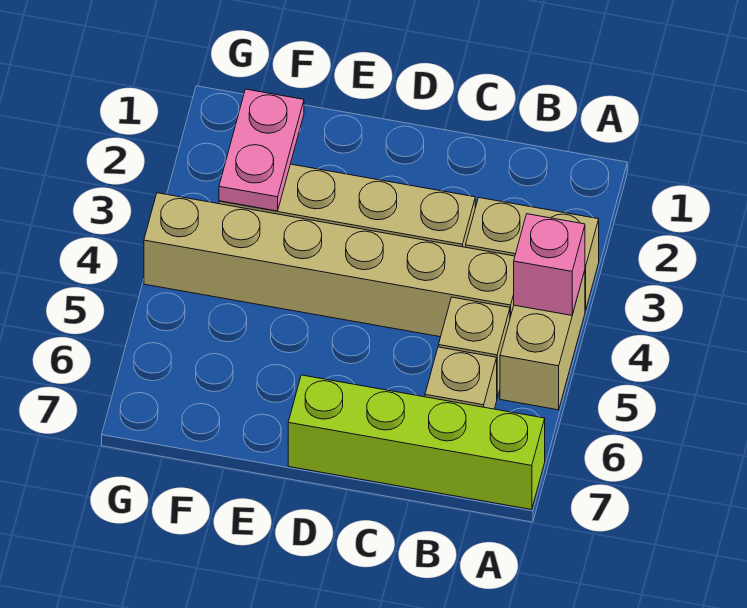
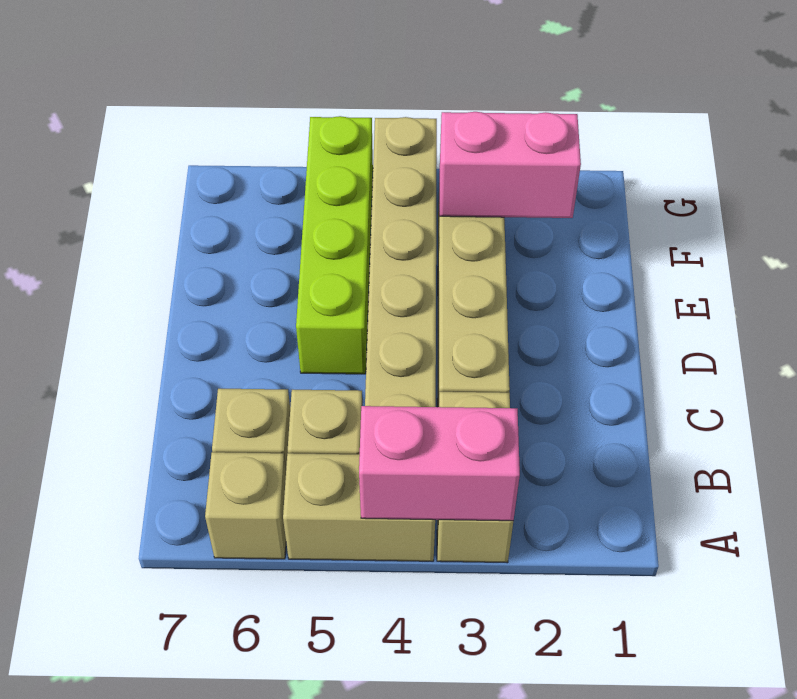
pink brick A4 level 2 -> pink brick A3:A4 level 2
none -> tan brick A6 level 1
lime brick A7:D7 level 1 -> lime brick D5:G5 level 1
pink plate F2:F3 level 2 -> pink brick F2:F3 level 2

